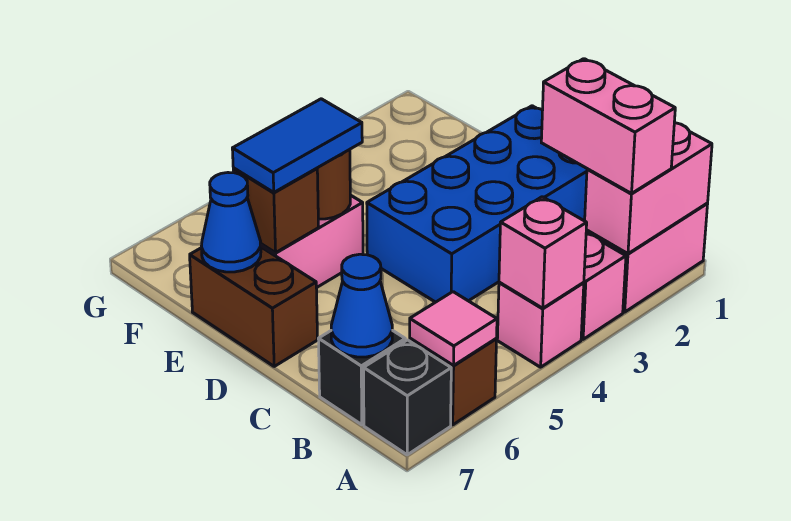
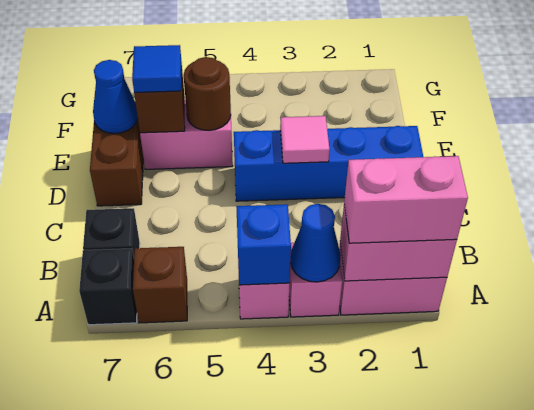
pink brick A2:B2 level 3 -> pink brick A1:A2 level 3
pink brick A4 level 2 -> blue brick A4 level 2
pink tile A6 level 2 -> pink tile D3 level 2
blue cone B7 level 2 -> blue cone A3 level 2
blue brick C1:D4 level 1 -> blue brick D1:D4 level 1
blue tile E5:E6 level 3 -> blue tile E6 level 3

